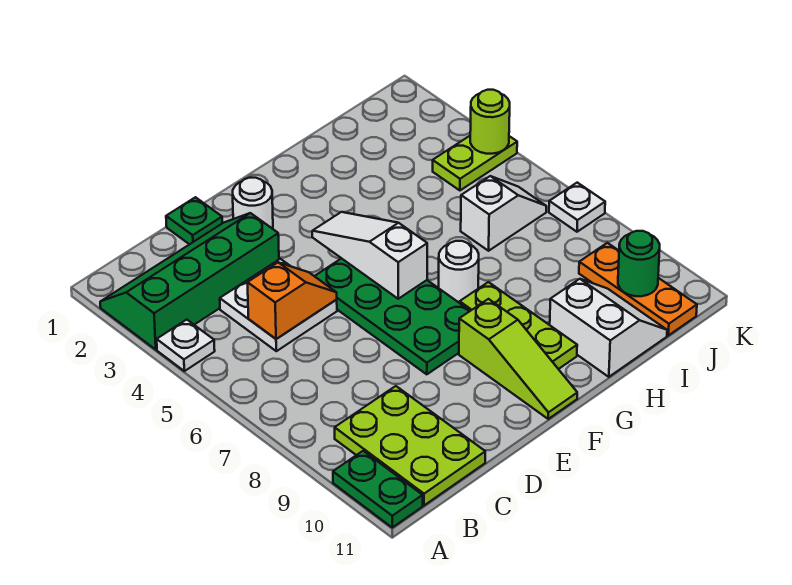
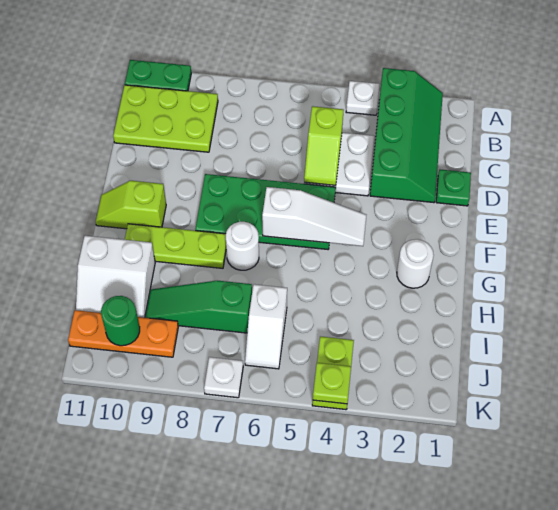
orange slope C5:D5 level 2 top C -> lime slope C5:D5 level 2 top C
white round brick E2 level 1 -> white round brick G2 level 1
lime slope F9:F11 level 1 top 9 -> lime slope F10:F11 level 1 top 10
none -> green slope I7:I9 level 1 top 7
lime round brick K4 level 2 -> lime plate K4 level 2

